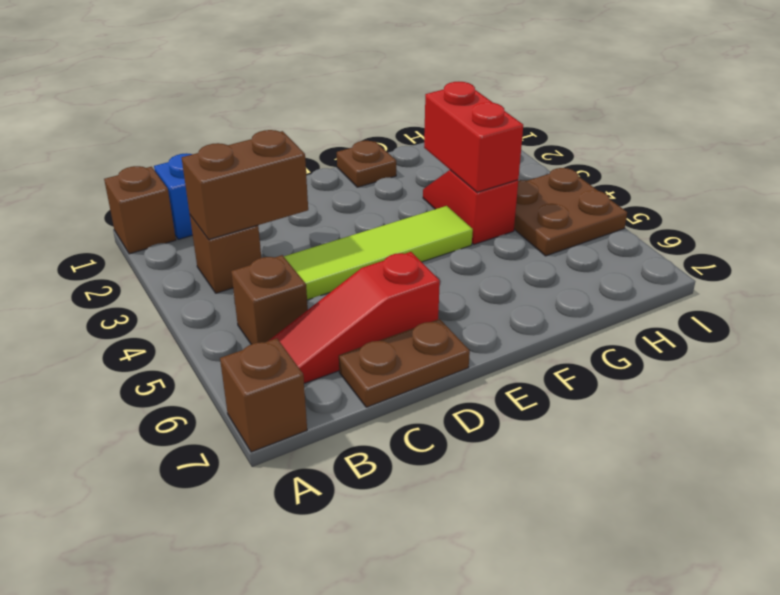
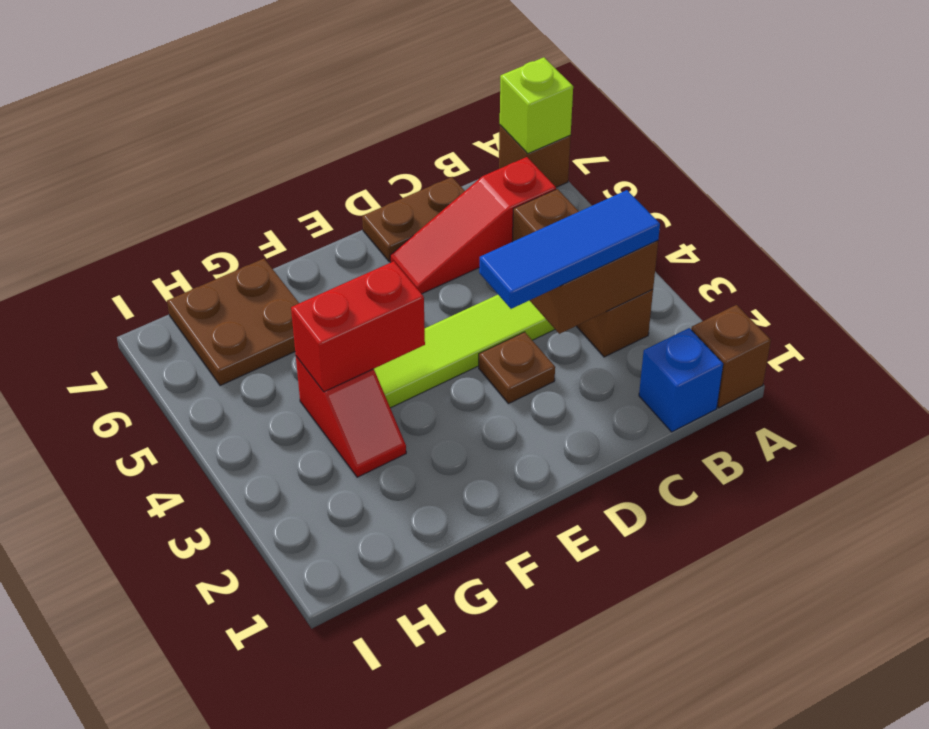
none -> lime brick A7 level 2
none -> blue tile B3:D3 level 3
red slope B6:D6 level 1 top D -> red slope B6:D6 level 1 top B
brown plate F1 level 1 -> brown plate D3 level 1
red brick G3:G4 level 2 -> red brick F4:G4 level 2
brown plate H4:I5 level 1 -> brown plate G6:H7 level 1

